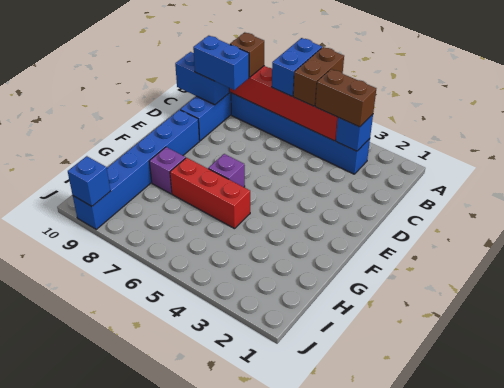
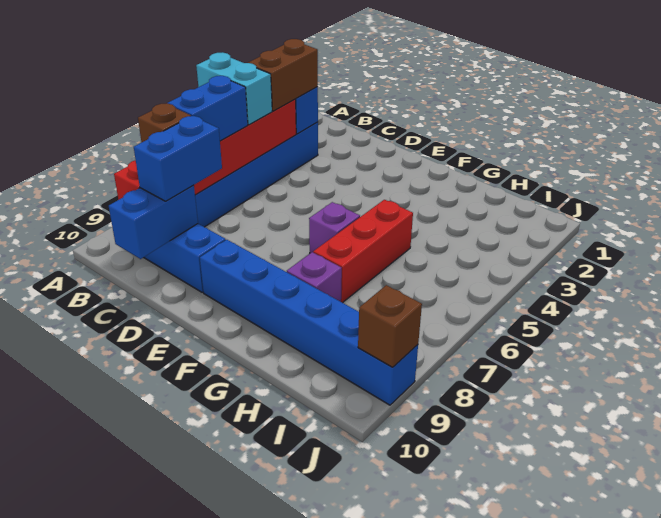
brown brick A5:B5 level 3 -> cyan brick A5:B5 level 3
blue brick A6:B6 level 3 -> blue brick B6:B7 level 3
blue brick J9 level 2 -> brown brick J9 level 2

